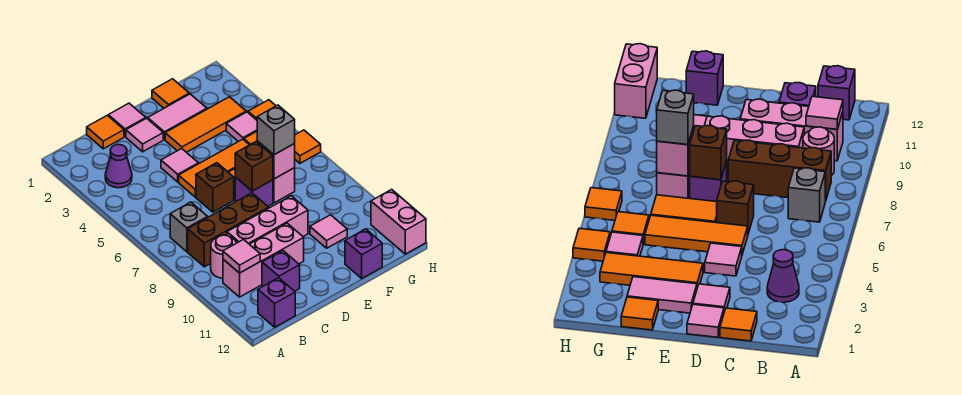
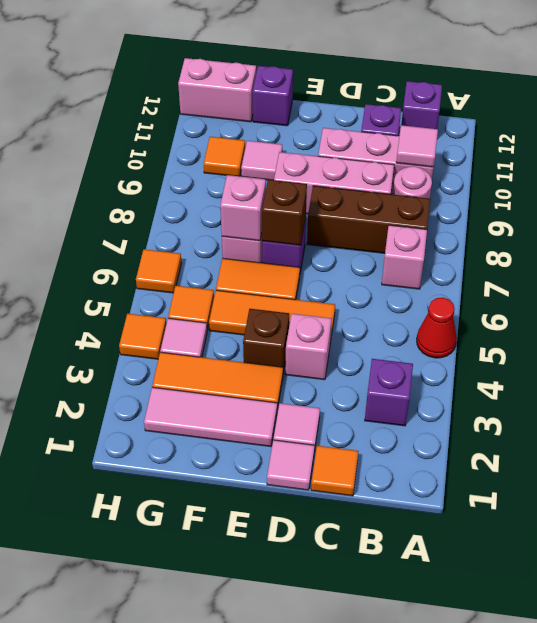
none -> red cone A5 level 1
purple cone B3 level 1 -> purple brick B3 level 1
grey brick B7 level 1 -> pink brick B7 level 1
pink tile D4 level 1 -> pink brick D4 level 1
brown brick D6 level 1 -> brown brick E4 level 1
pink tile E2:F2 level 1 -> pink tile E2:G2 level 1
orange tile F1 level 1 -> orange tile G10 level 1
grey brick F7 level 3 -> none
pink brick H11:H12 level 1 -> pink brick G12:H12 level 1

